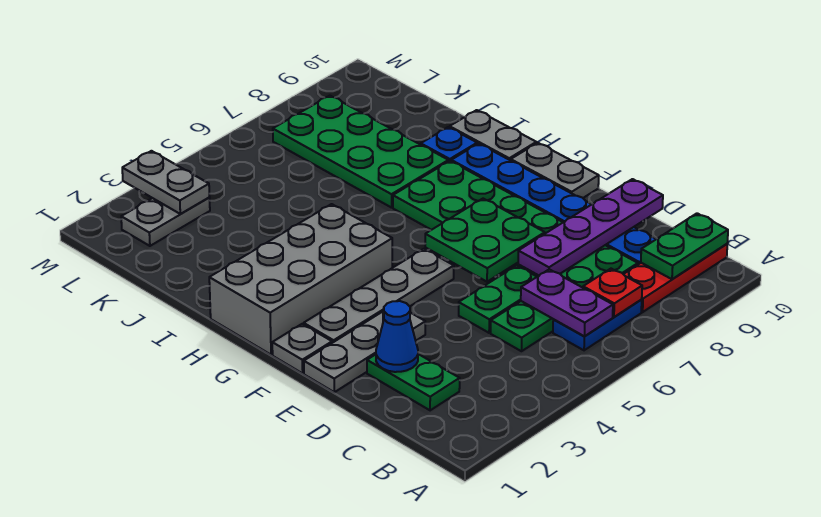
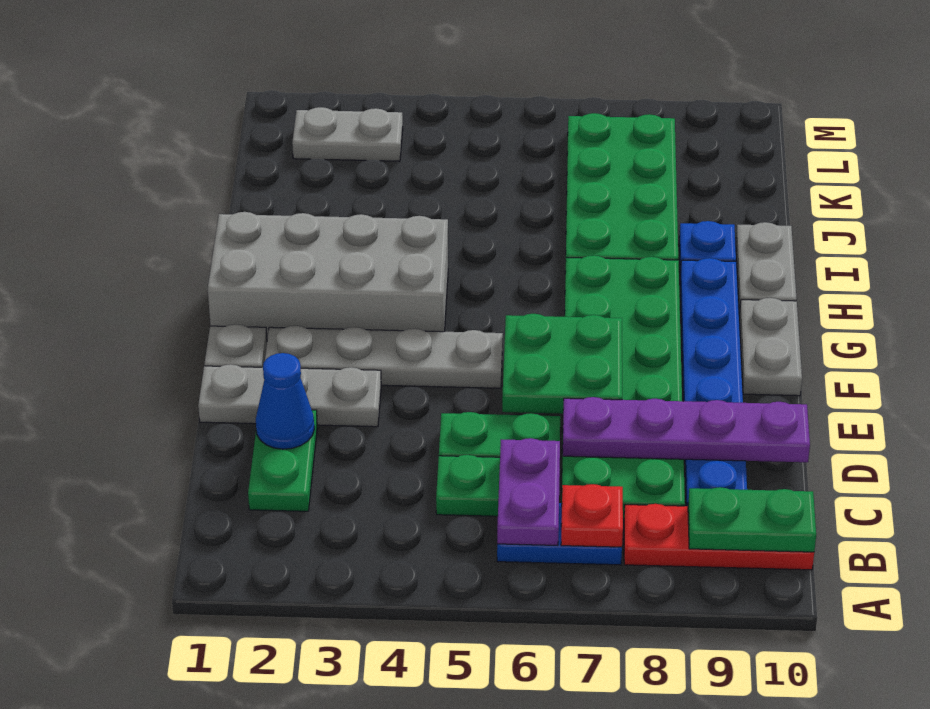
grey plate L3:M3 level 2 -> none

